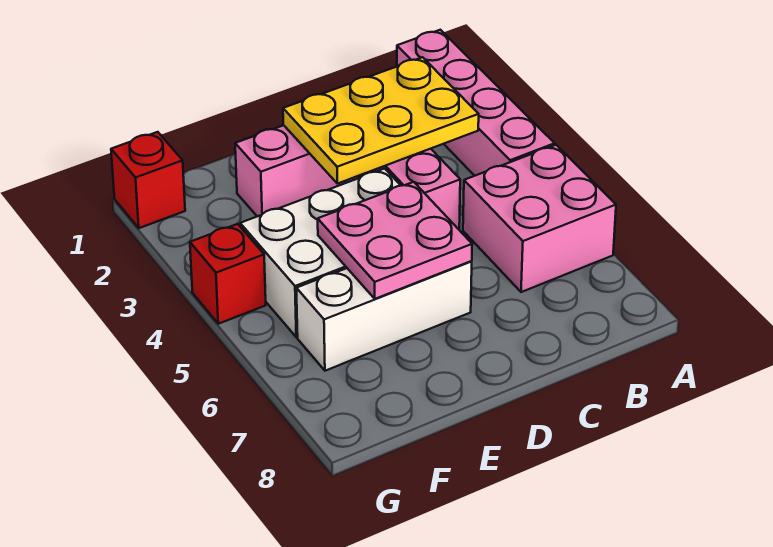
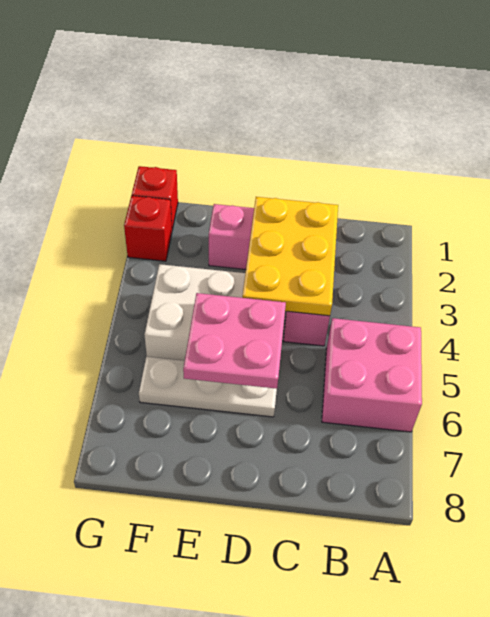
pink brick A1:A4 level 1 -> none
yellow plate B2:D3 level 2 -> yellow plate C2:D4 level 2
white brick D6:F6 level 1 -> white plate D6:F6 level 1
red brick G4 level 1 -> red brick G2 level 1

